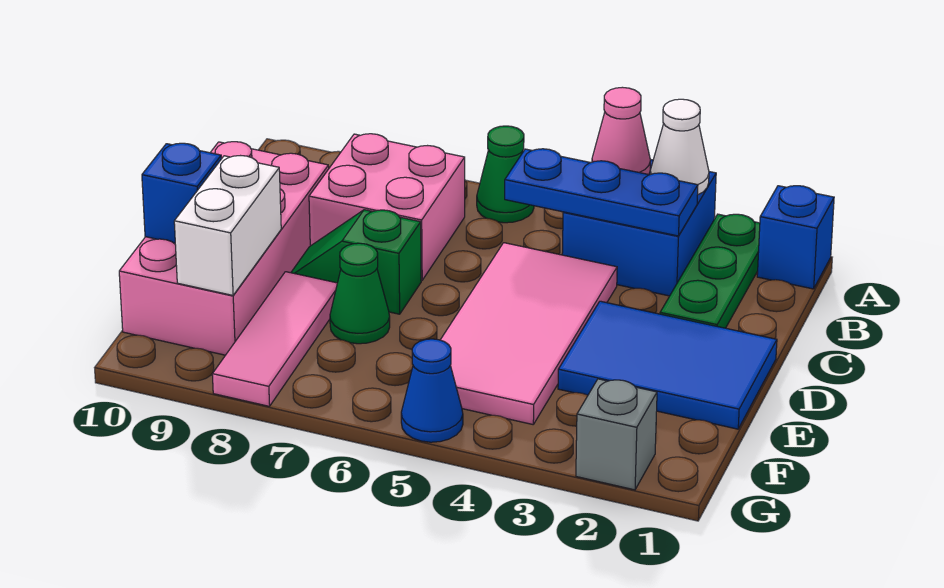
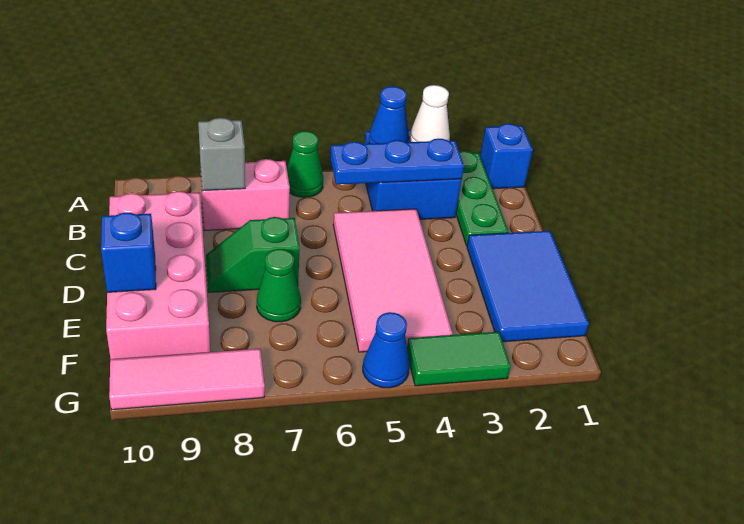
pink cone A4 level 2 -> blue cone A4 level 2
pink brick B7:C8 level 1 -> pink brick B7:B8 level 1
blue tile D1:E3 level 1 -> blue tile D1:F2 level 1
pink tile E8:G8 level 1 -> pink tile G8:G10 level 1
white brick E9:F9 level 2 -> none
grey brick G2 level 1 -> grey brick B8 level 2
none -> green tile G3:G4 level 1

